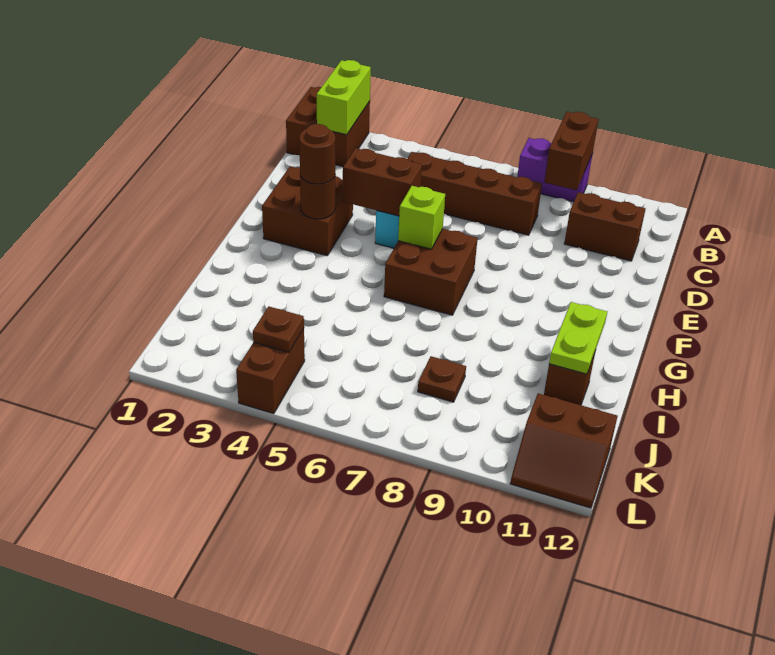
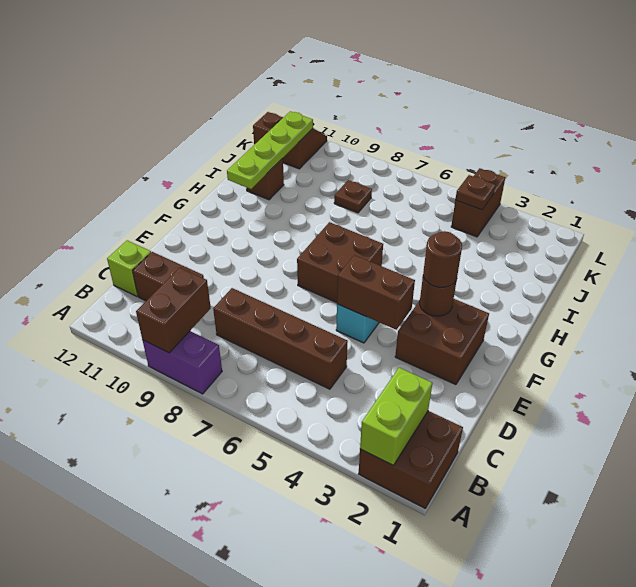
lime brick F6 level 2 -> lime brick C12 level 1
lime plate H11:I11 level 2 -> lime plate H11:K11 level 2

